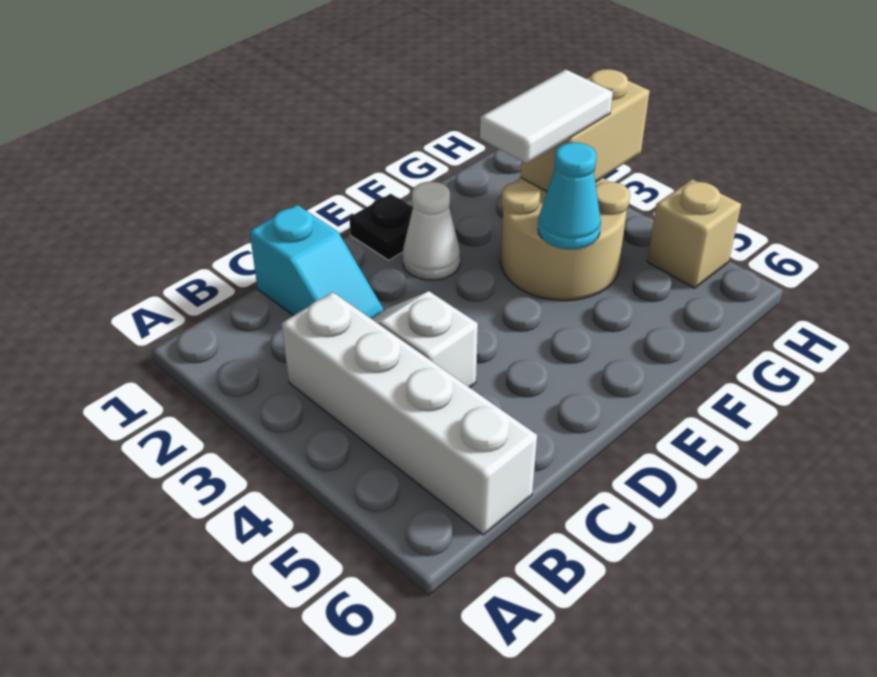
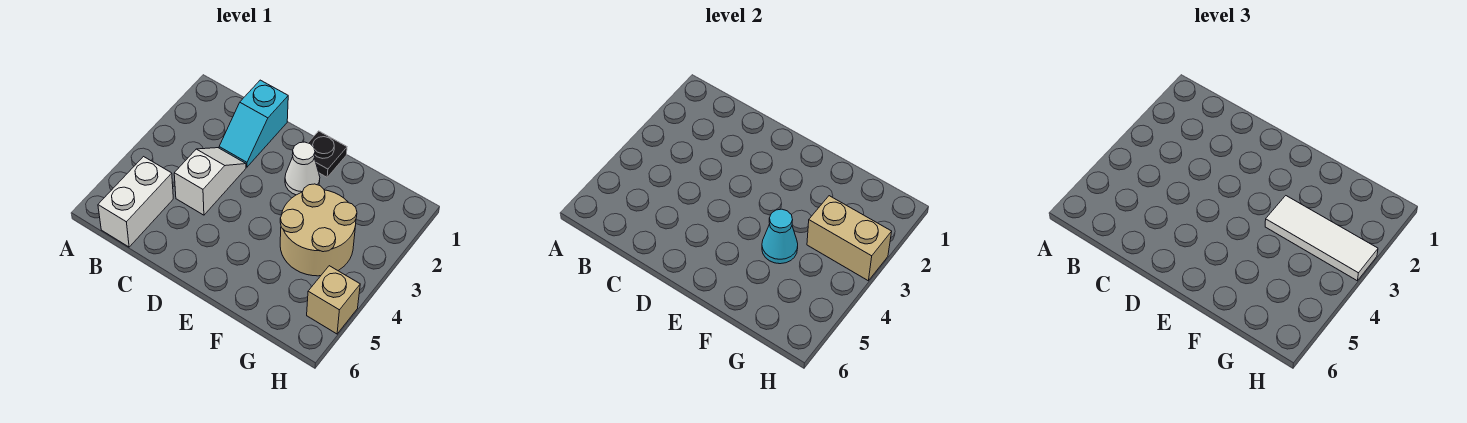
white brick B3:B6 level 1 -> white brick B5:B6 level 1
white tile F3:G3 level 3 -> white tile F3:H3 level 3

